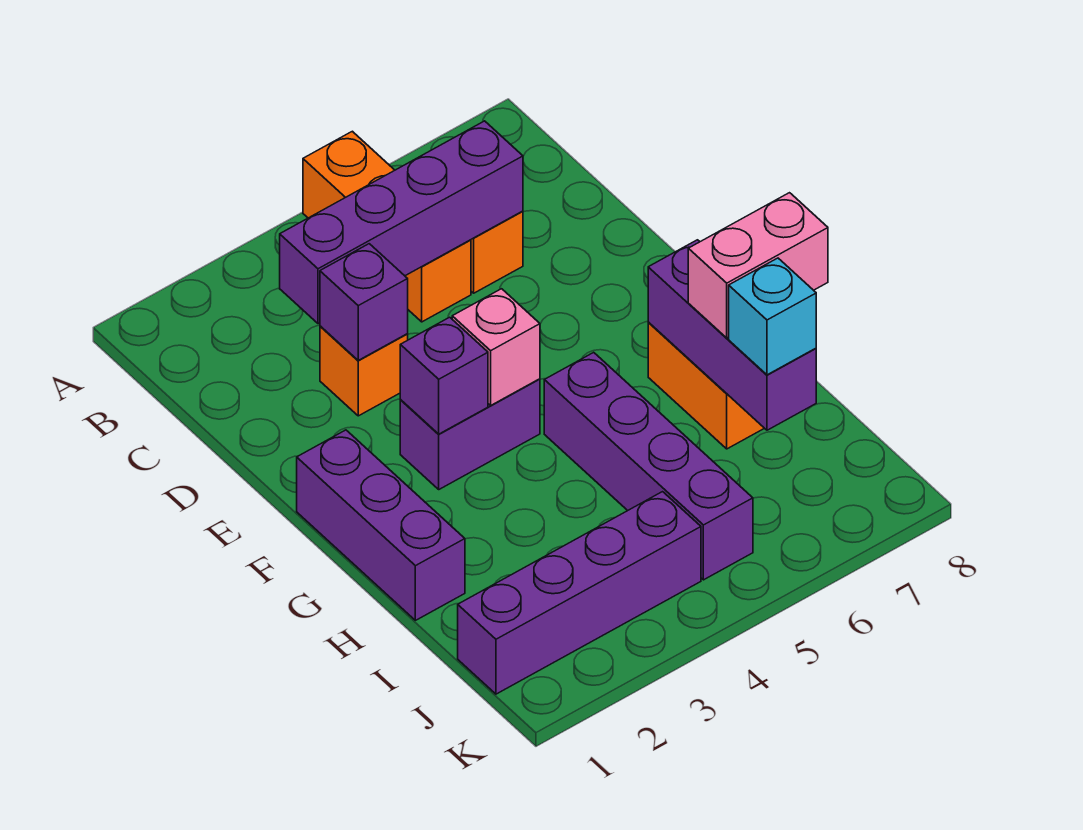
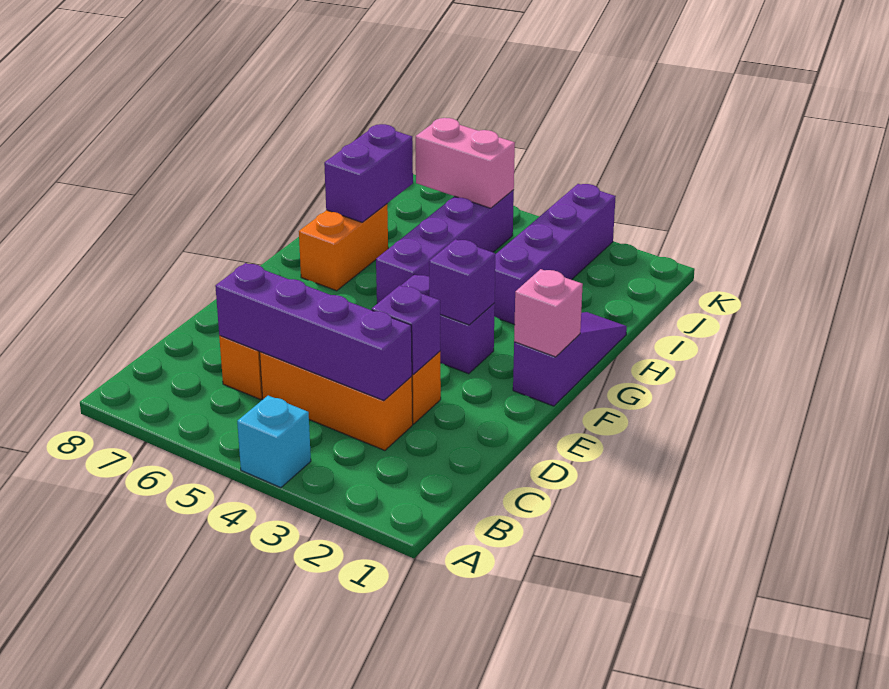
orange brick A5:C5 level 1 -> orange brick C3:C5 level 1
purple brick F1:H1 level 1 -> purple slope F1:H1 level 1 top F
pink brick F4 level 2 -> pink brick F1 level 2
purple brick G7:I7 level 2 -> purple brick H7:I7 level 2
pink brick H7:H8 level 3 -> pink brick J5:J6 level 2
cyan brick I7 level 3 -> cyan brick A4 level 1
purple brick J1:J4 level 1 -> purple brick H3:K3 level 1

